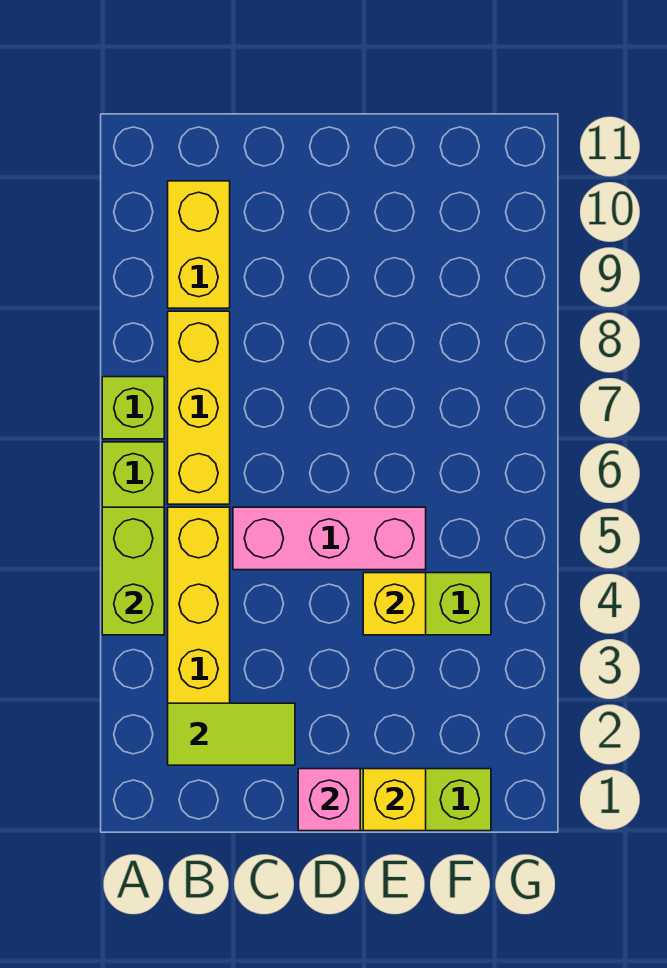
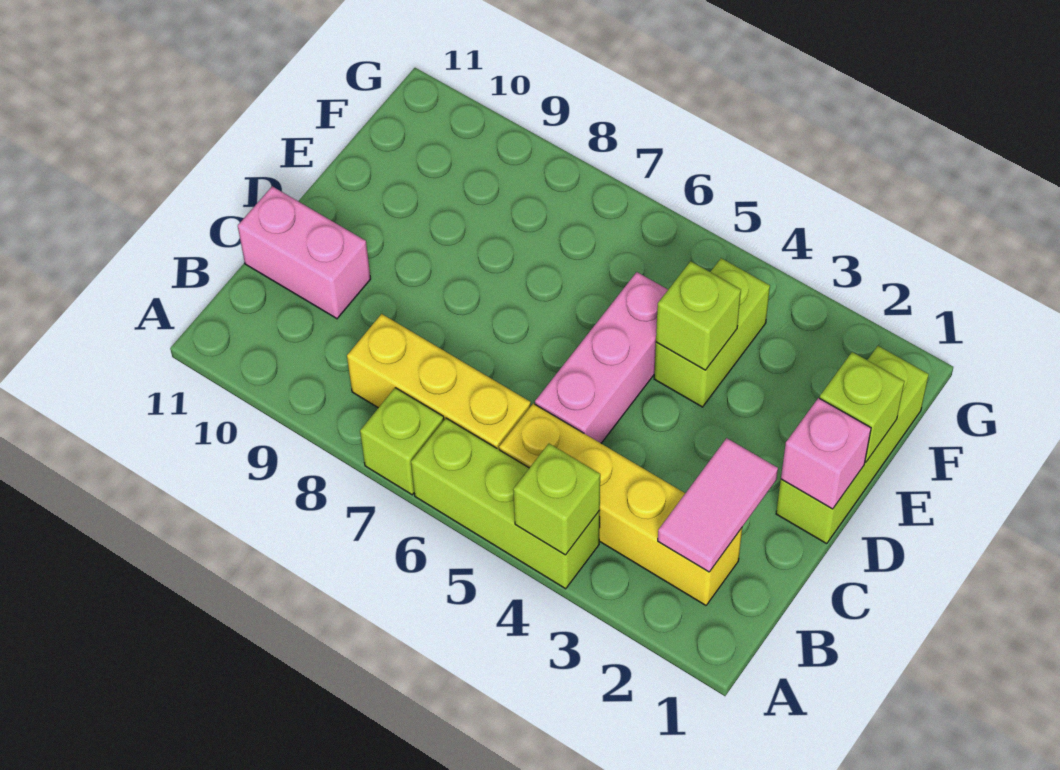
lime brick A4:A5 level 2 -> lime brick A4 level 2
lime tile B2:C2 level 2 -> pink tile B2:C2 level 2
yellow brick B9:B10 level 1 -> none
none -> pink brick C10:C11 level 1
yellow brick E1 level 2 -> lime brick E1 level 2
yellow brick E4 level 2 -> lime brick E4 level 2

